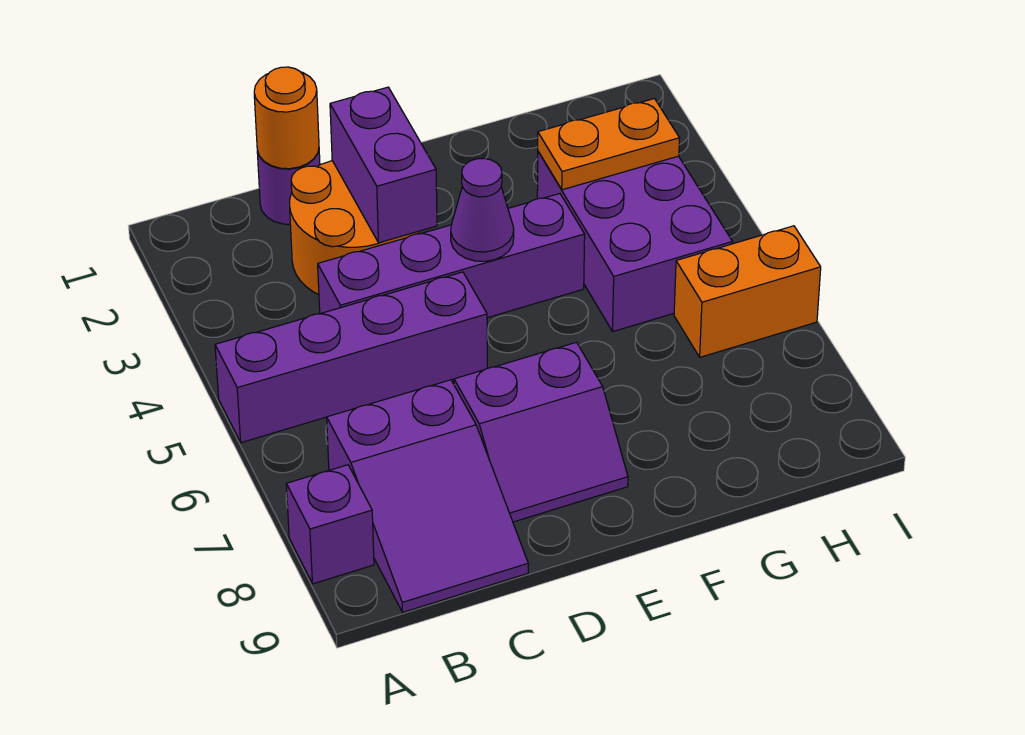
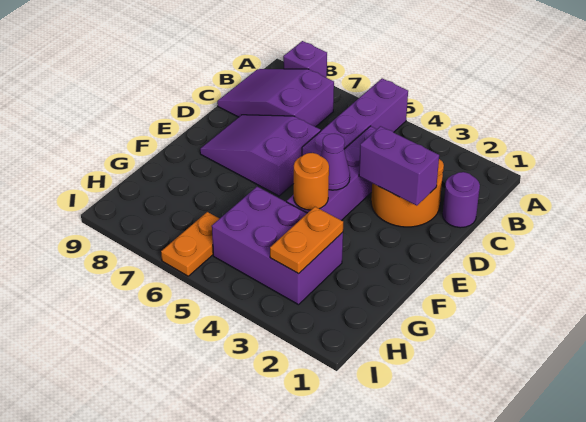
orange round brick C1 level 2 -> orange round brick F4 level 2
purple slope D7:E8 level 1 top 7 -> purple slope D6:E8 level 1 top 6
orange brick H6:I6 level 1 -> orange plate H6:I6 level 1

